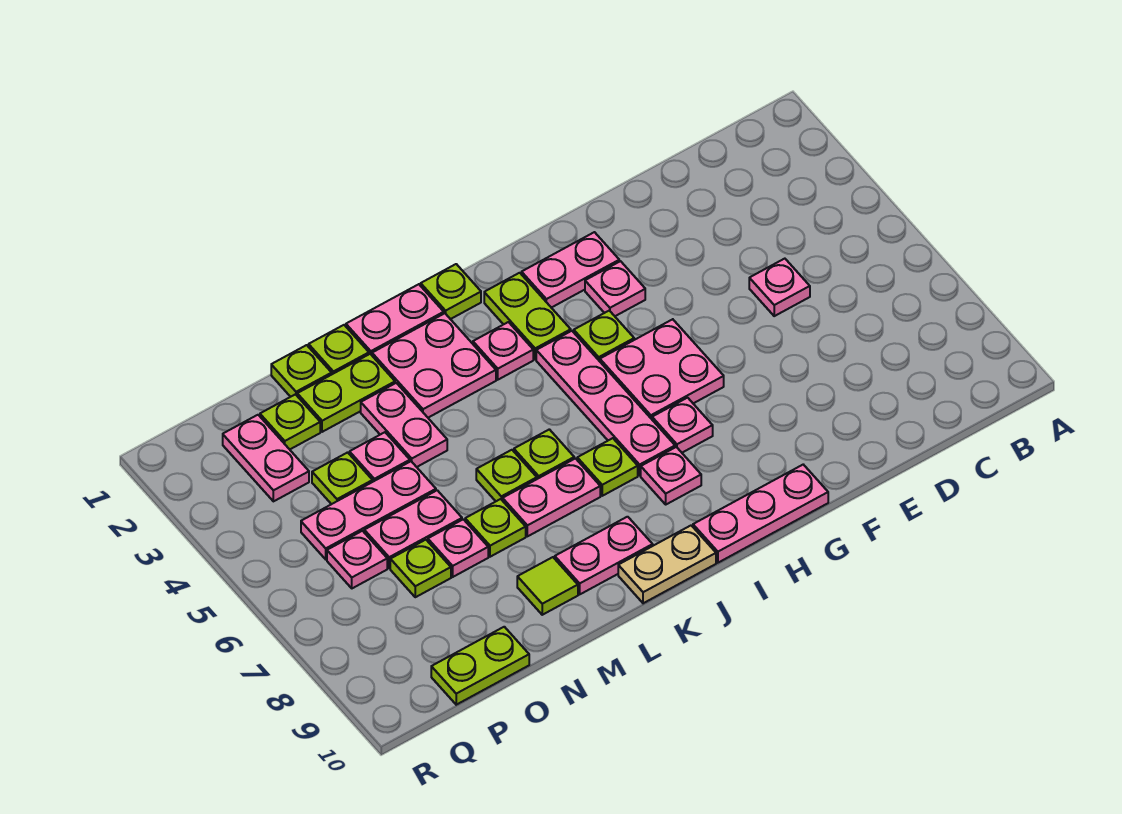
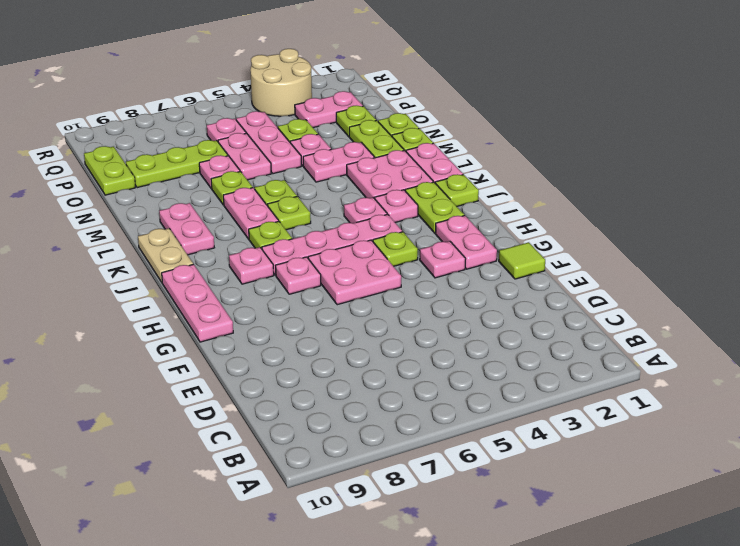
pink plate D5 level 1 -> pink plate J4 level 1
lime plate I2:I3 level 1 -> lime plate I2:J2 level 1
lime tile M9 level 1 -> lime tile F1 level 1
lime plate O7 level 1 -> lime plate O7:O9 level 1
none -> tan round brick Q3:R4 level 1

